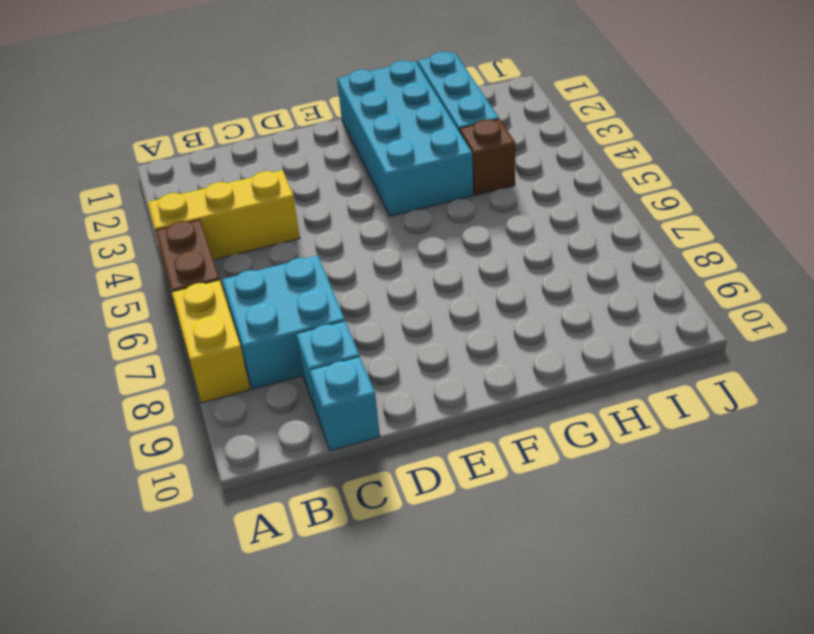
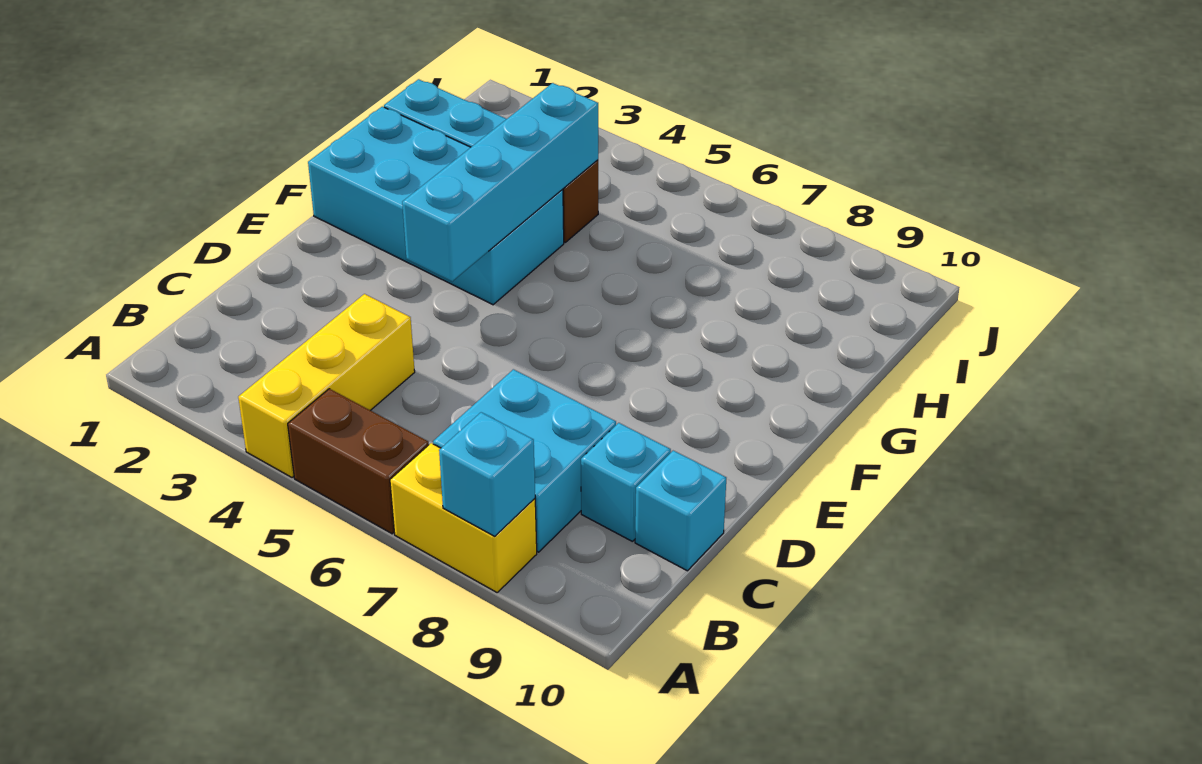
none -> cyan brick A8 level 2
none -> cyan brick E4:H4 level 2

